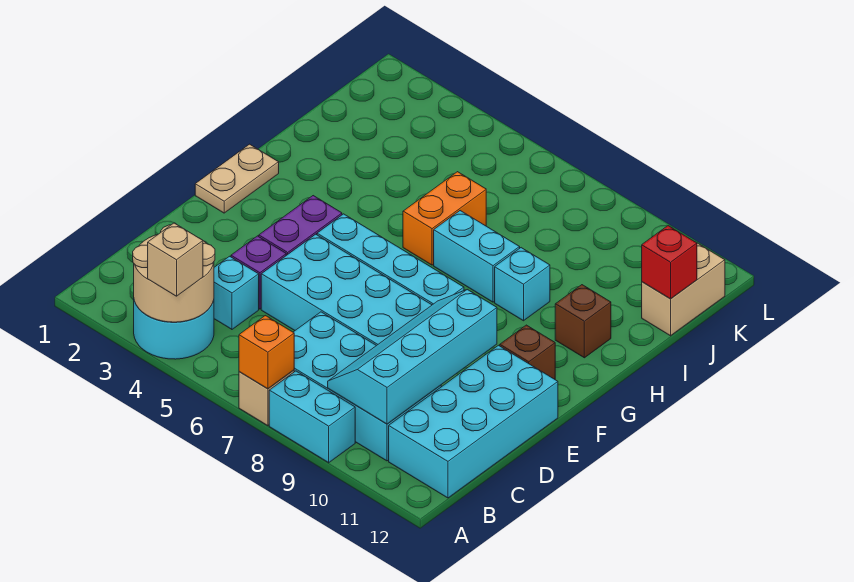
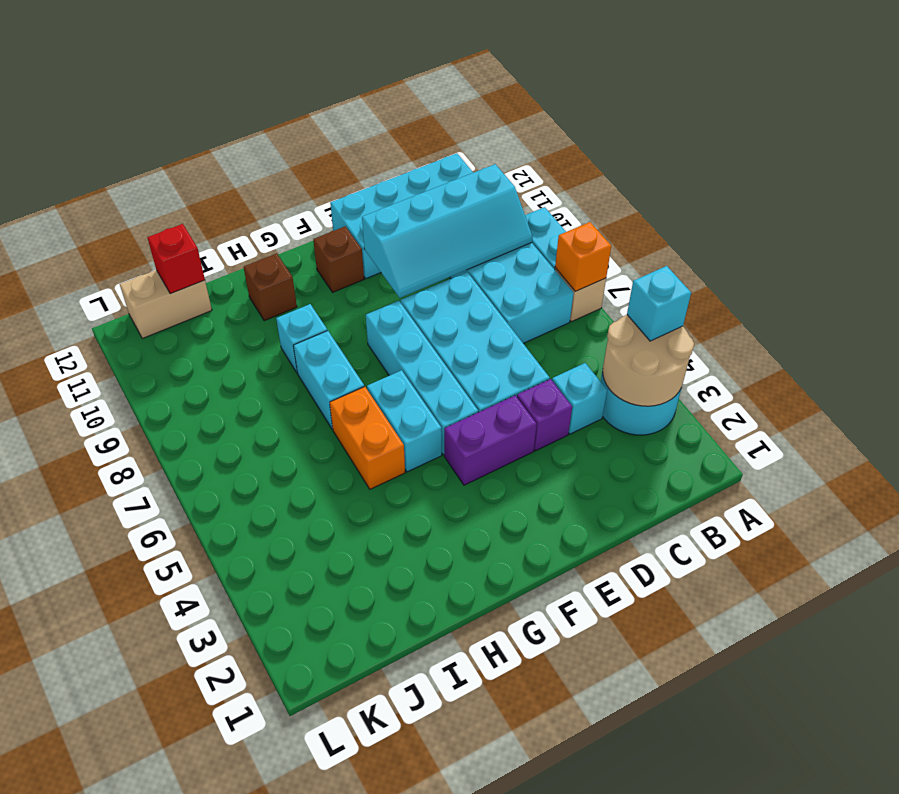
tan brick A4 level 3 -> cyan brick A4 level 3
tan plate F1:G1 level 1 -> none
none -> cyan brick G5:G6 level 1
orange brick H6:I6 level 1 -> orange brick H5:H6 level 1

